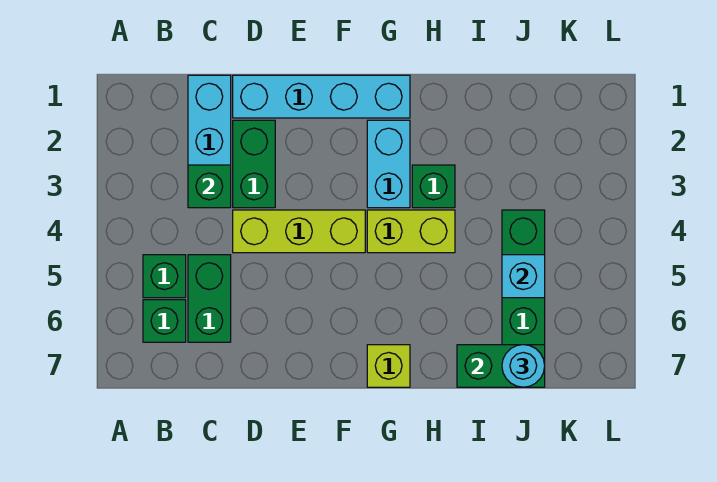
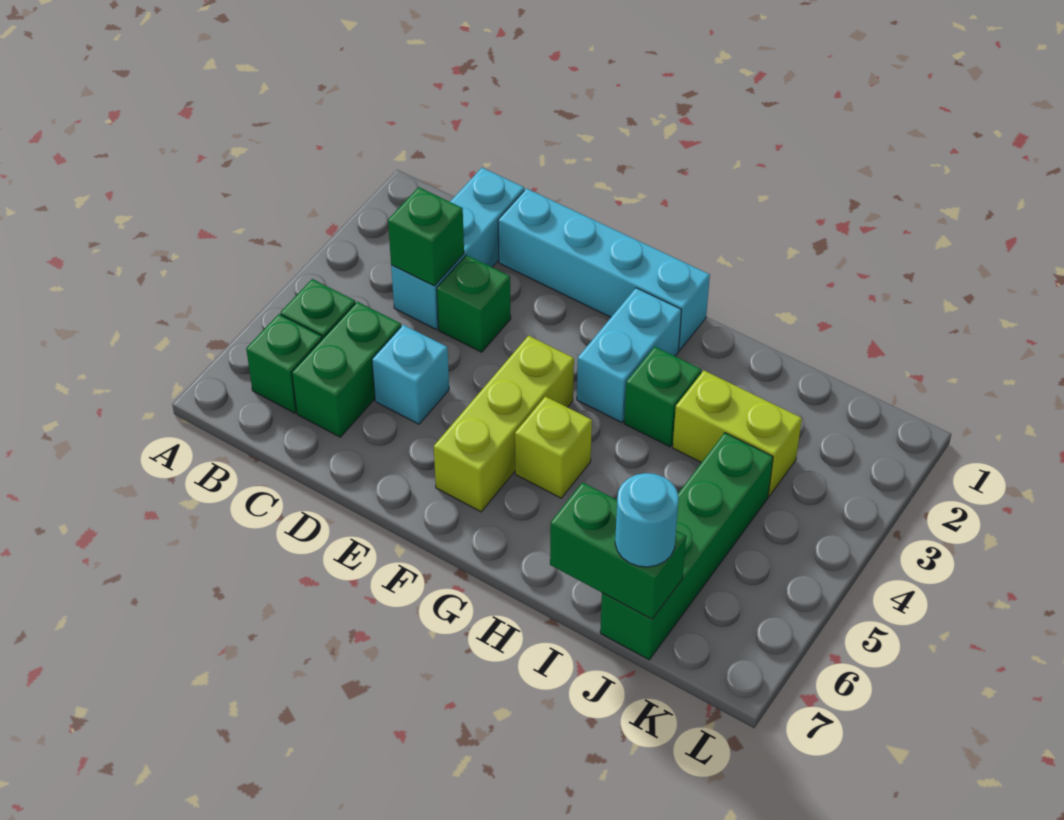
green brick D2:D3 level 1 -> green brick D3 level 1
lime brick D4:F4 level 1 -> lime brick F4:F6 level 1
lime brick G4:H4 level 1 -> lime brick I3:J3 level 1
lime brick G7 level 1 -> lime brick G5 level 1
cyan brick J5 level 2 -> cyan brick D5 level 1

